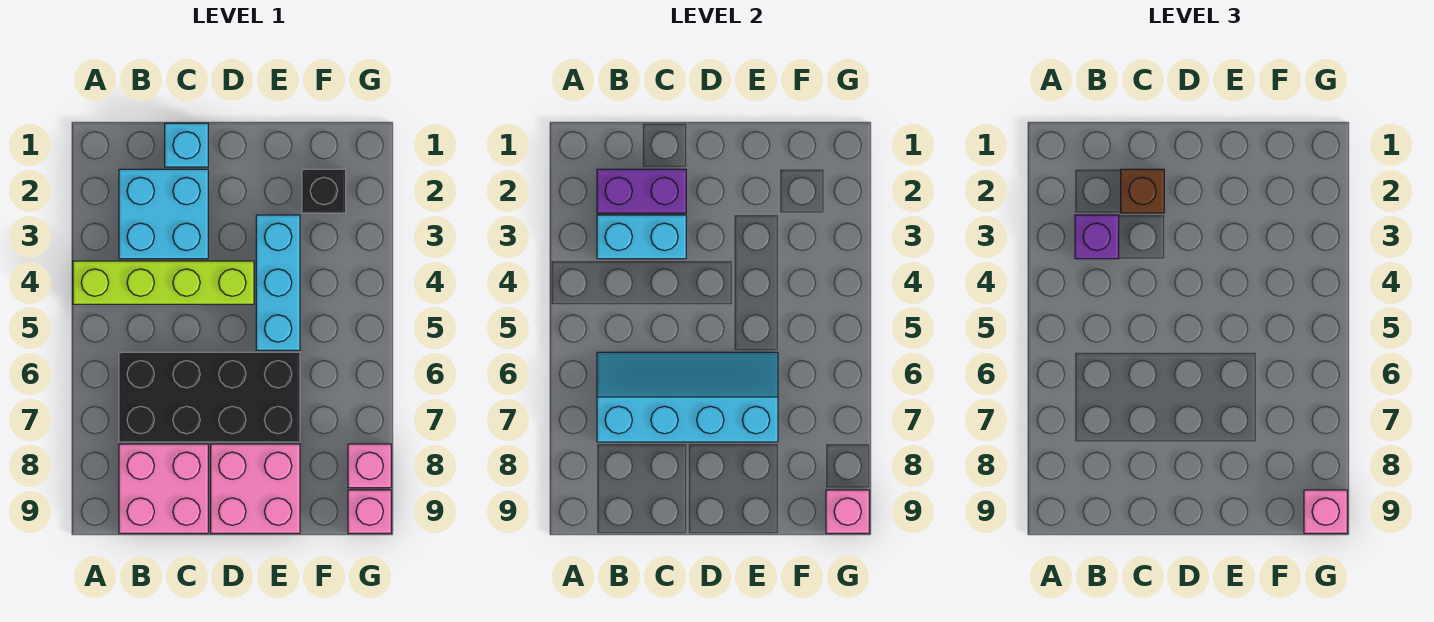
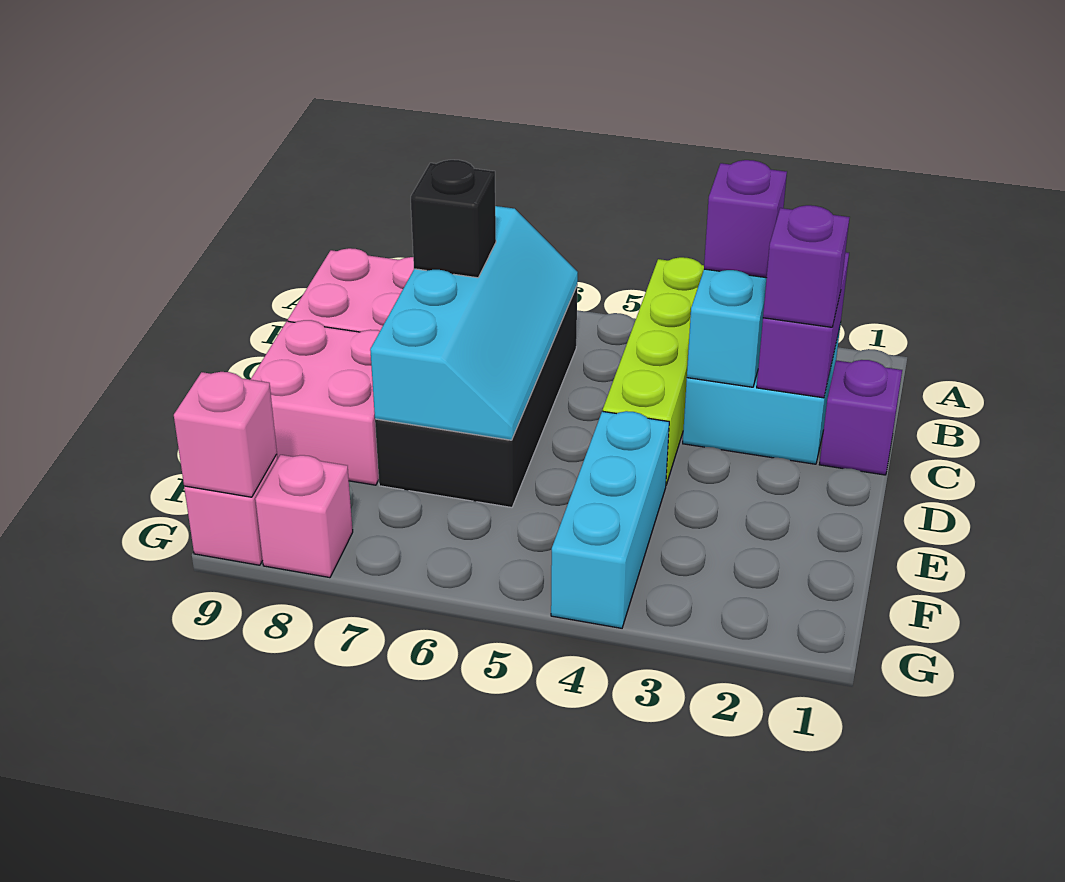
cyan brick C1 level 1 -> purple brick C1 level 1
brown brick C2 level 3 -> purple brick C2 level 3
cyan brick E3:E5 level 1 -> cyan brick E4:G4 level 1
black brick F2 level 1 -> black brick C7 level 3
pink brick G9 level 3 -> none

